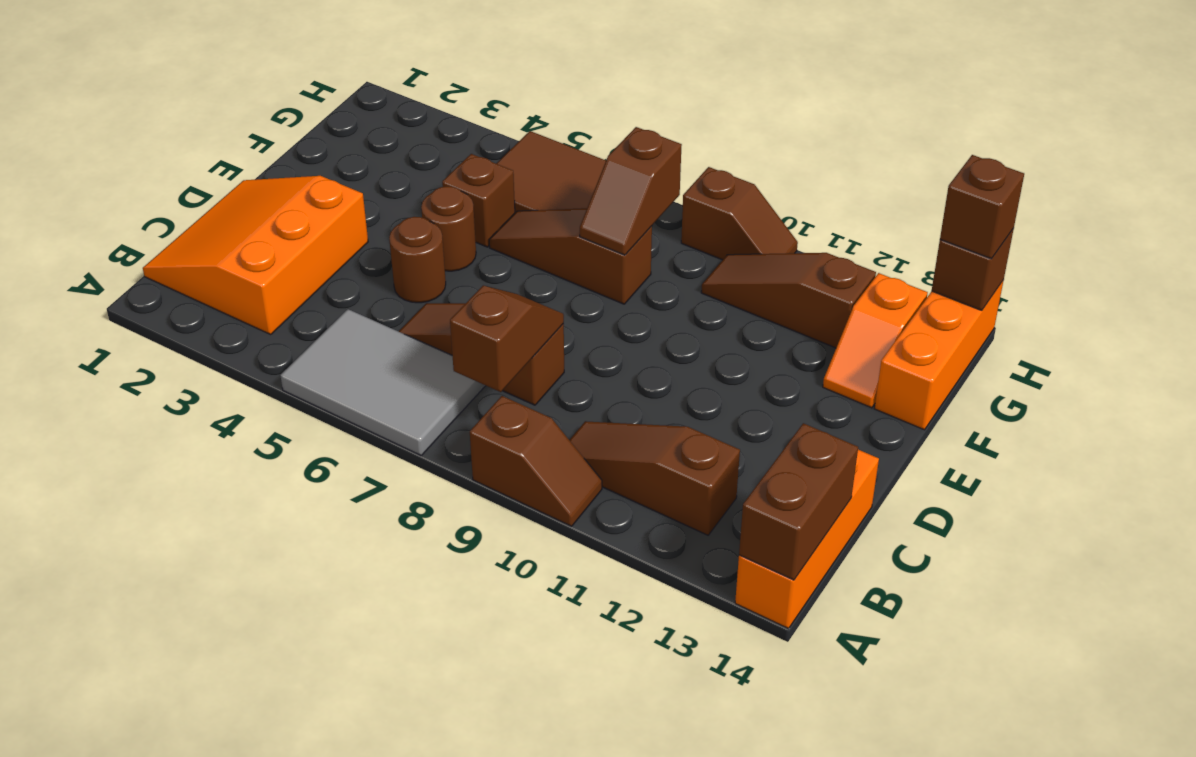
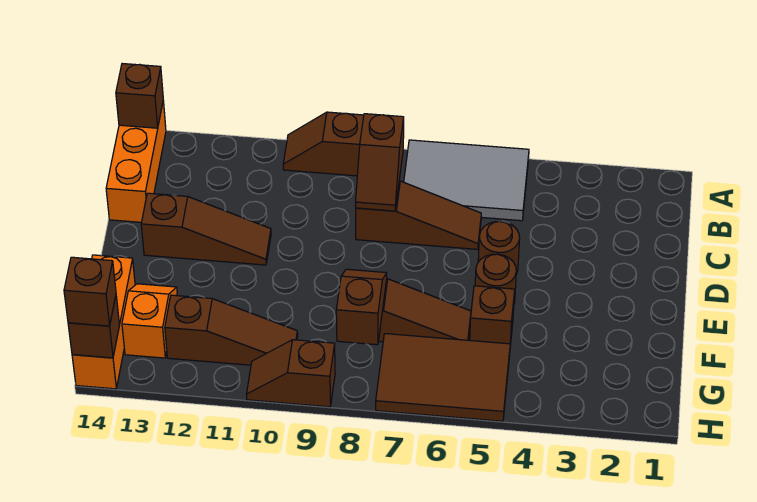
brown brick A14:B14 level 2 -> brown brick A14 level 2
orange slope B1:D3 level 1 top 3 -> none
brown slope B10:B12 level 1 top 12 -> brown slope D11:D13 level 1 top 13

